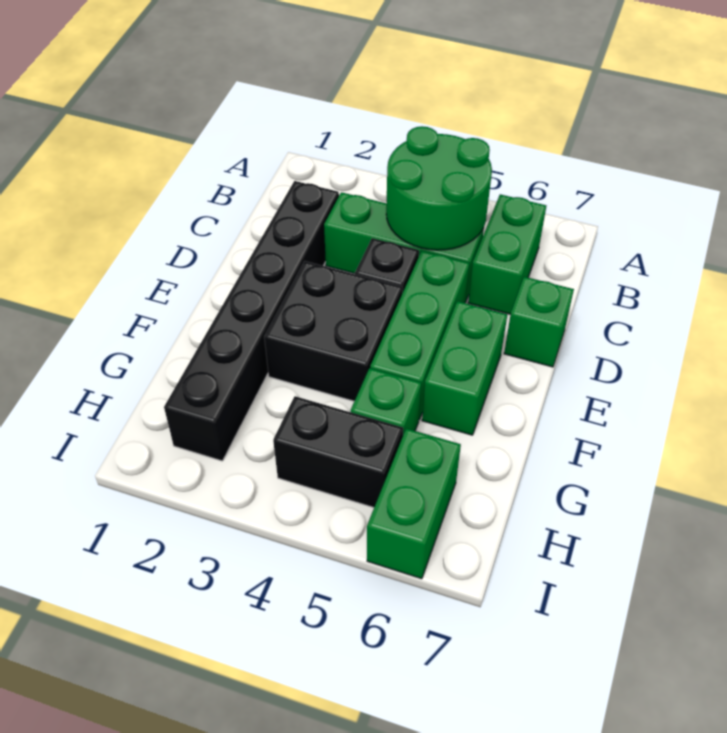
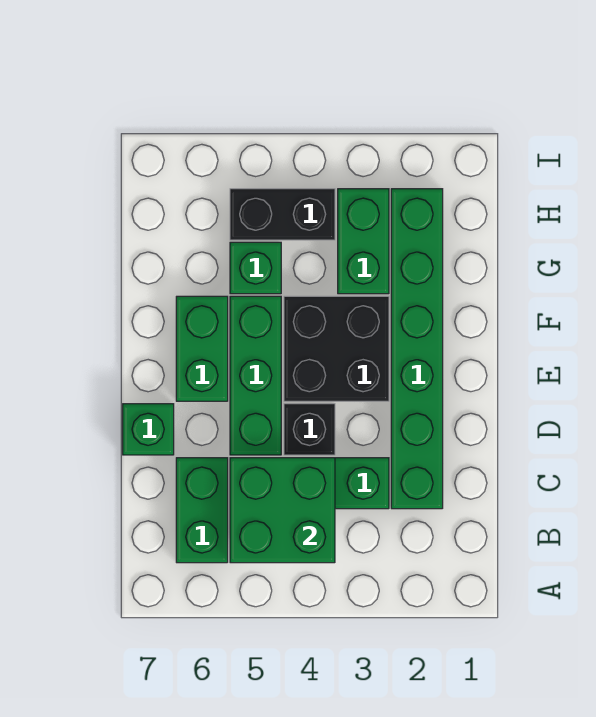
green round brick B4:C5 level 2 -> green brick B4:C5 level 2
black brick C2:H2 level 1 -> green brick C2:H2 level 1
green brick H6:I6 level 1 -> green brick G3:H3 level 1

